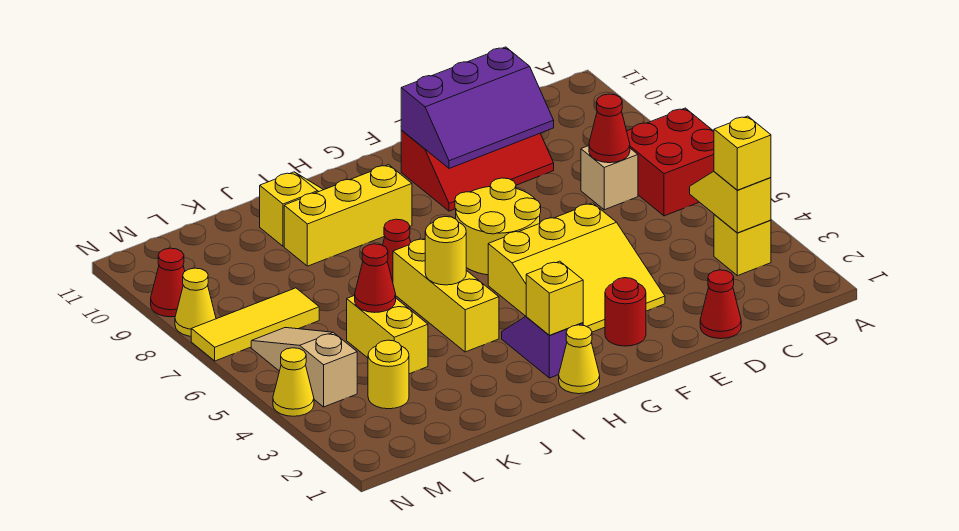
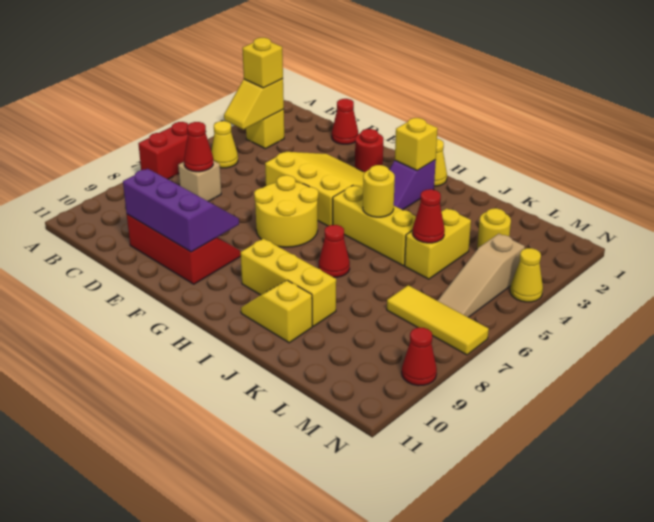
red brick A6:B7 level 1 -> red brick A6:A7 level 1
yellow brick I4:I6 level 1 -> yellow brick H5:J5 level 1
yellow cone N8 level 1 -> yellow cone B5 level 1

